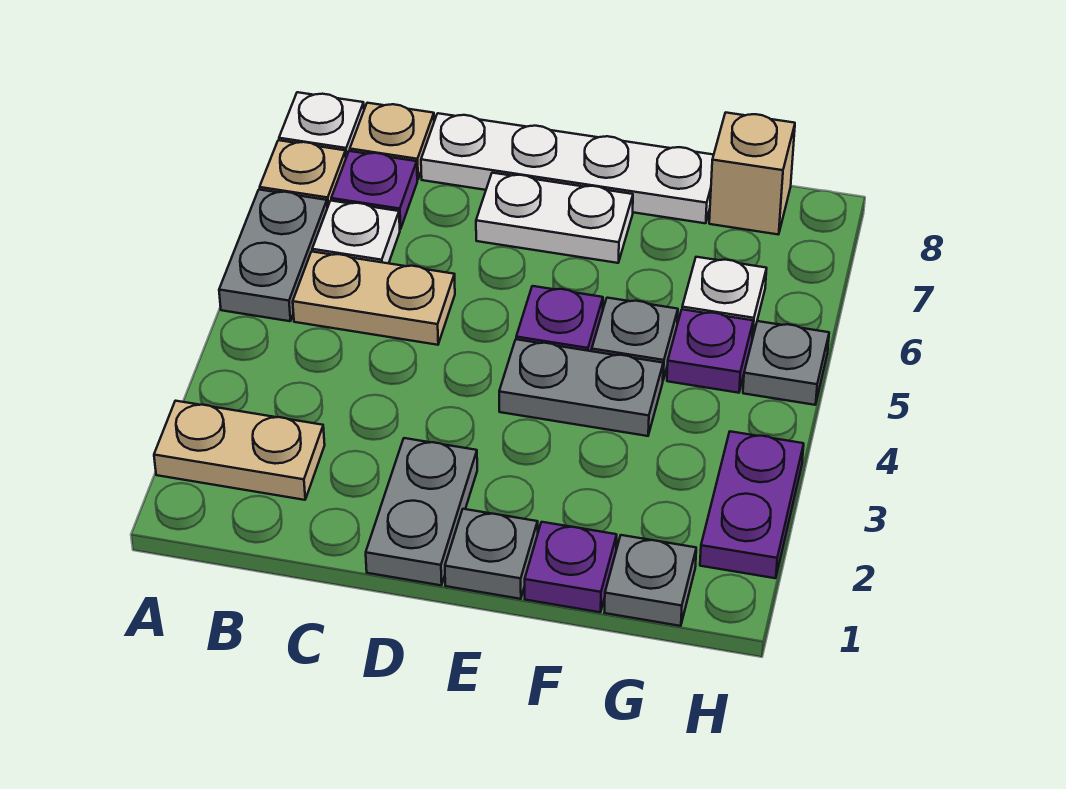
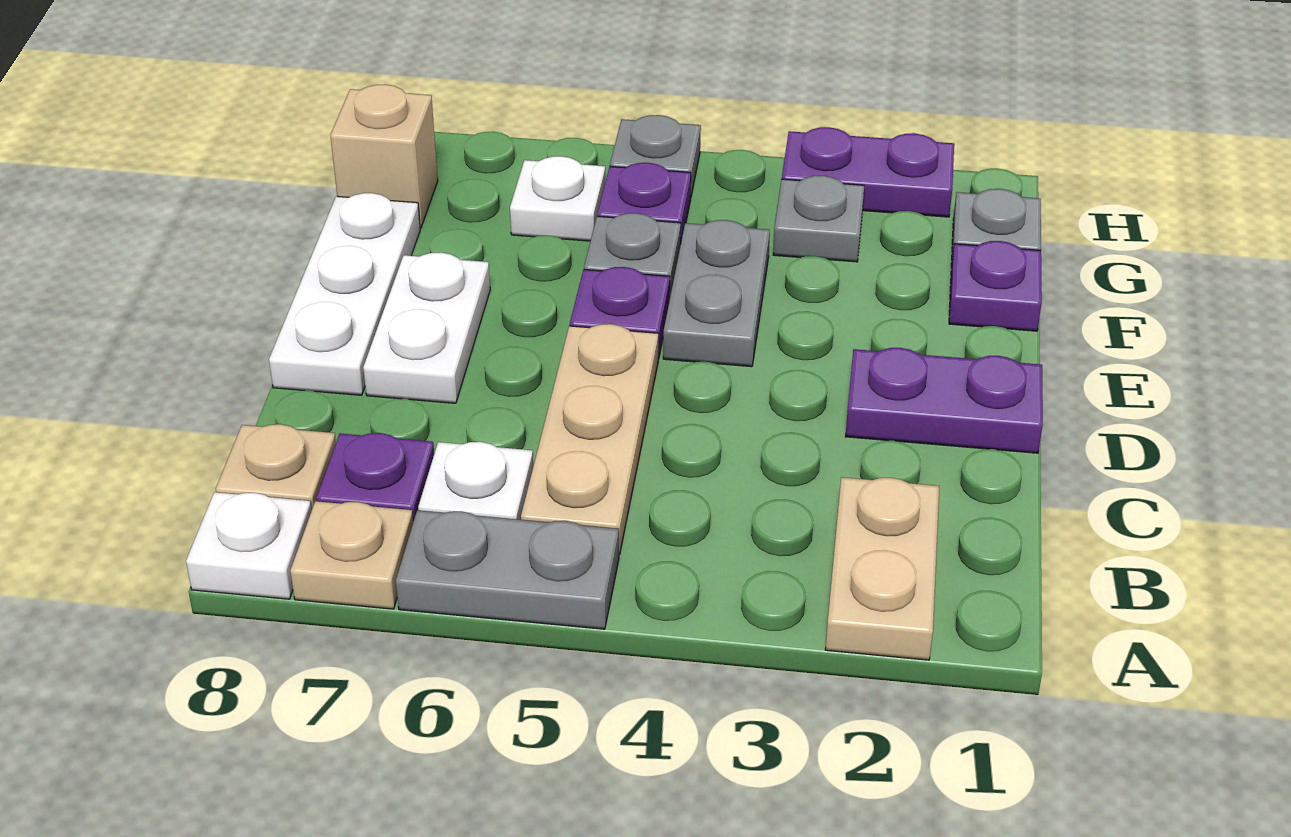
tan plate B5:C5 level 1 -> tan plate B5:D5 level 1
white plate C8:F8 level 1 -> white plate D8:F8 level 1
grey plate D1:D2 level 1 -> purple plate D1:D2 level 1
grey plate E1 level 1 -> grey plate G3 level 1

